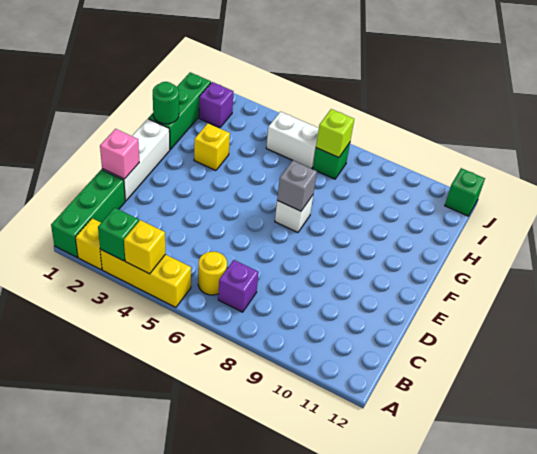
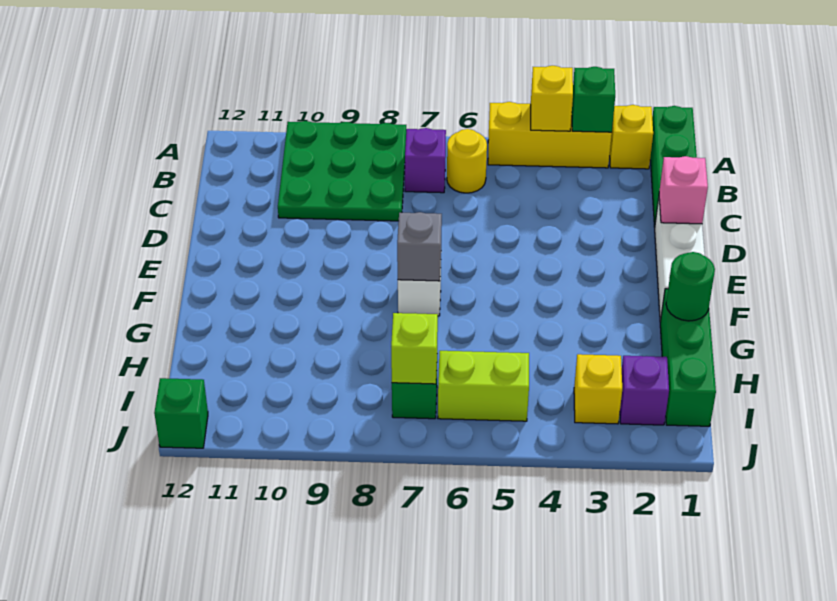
none -> green plate A8:C10 level 1
yellow brick G3 level 1 -> yellow brick I3 level 1
white brick I5:I6 level 1 -> lime brick I5:I6 level 1

